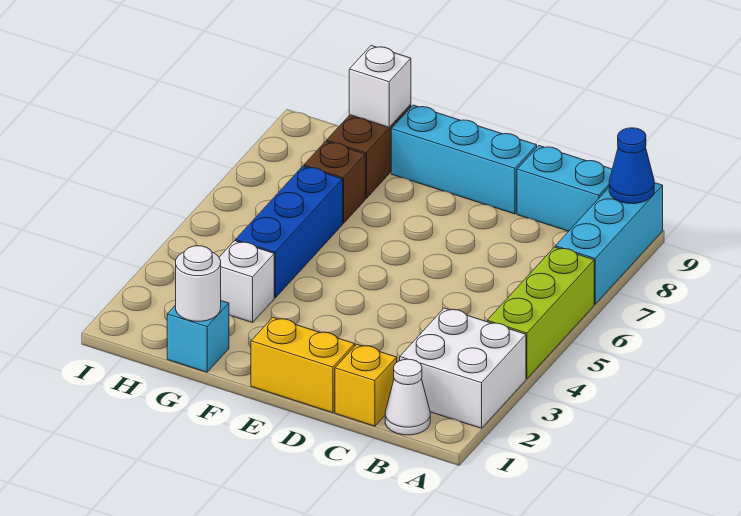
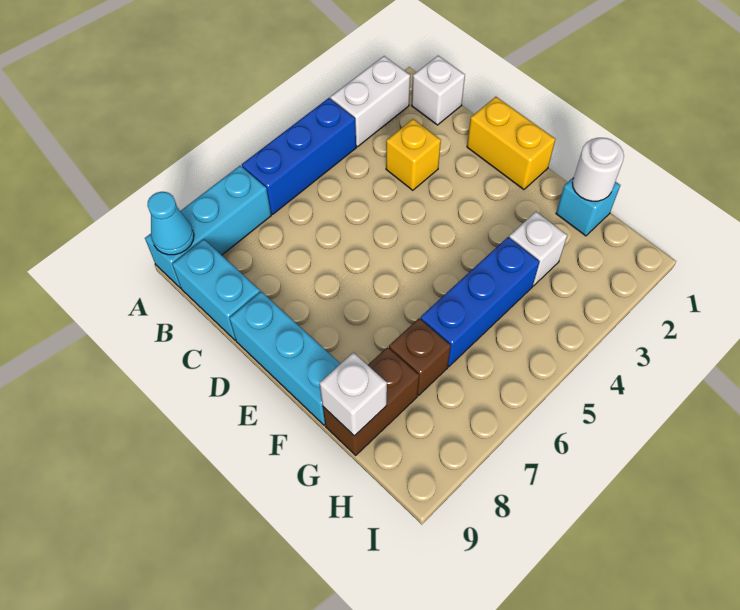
white brick A2:B3 level 1 -> white brick A2:A3 level 1
lime brick A4:A6 level 1 -> blue brick A4:A6 level 1
blue cone A9 level 2 -> cyan cone A9 level 2
white cone B1 level 1 -> white brick B1 level 1
yellow brick C1 level 1 -> yellow brick C3 level 1

